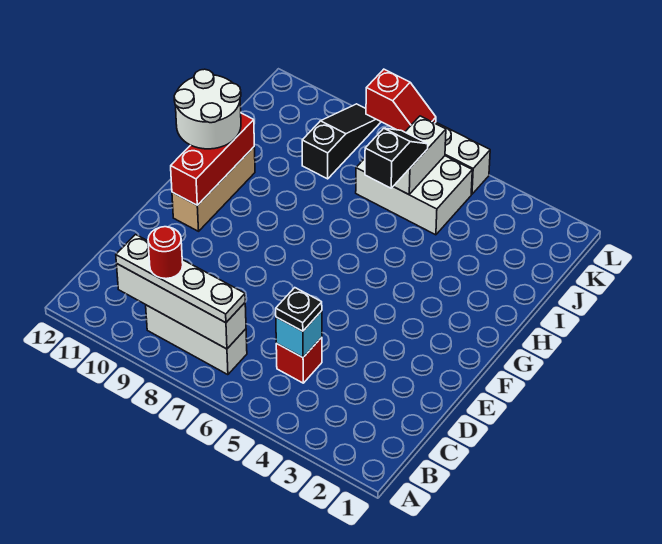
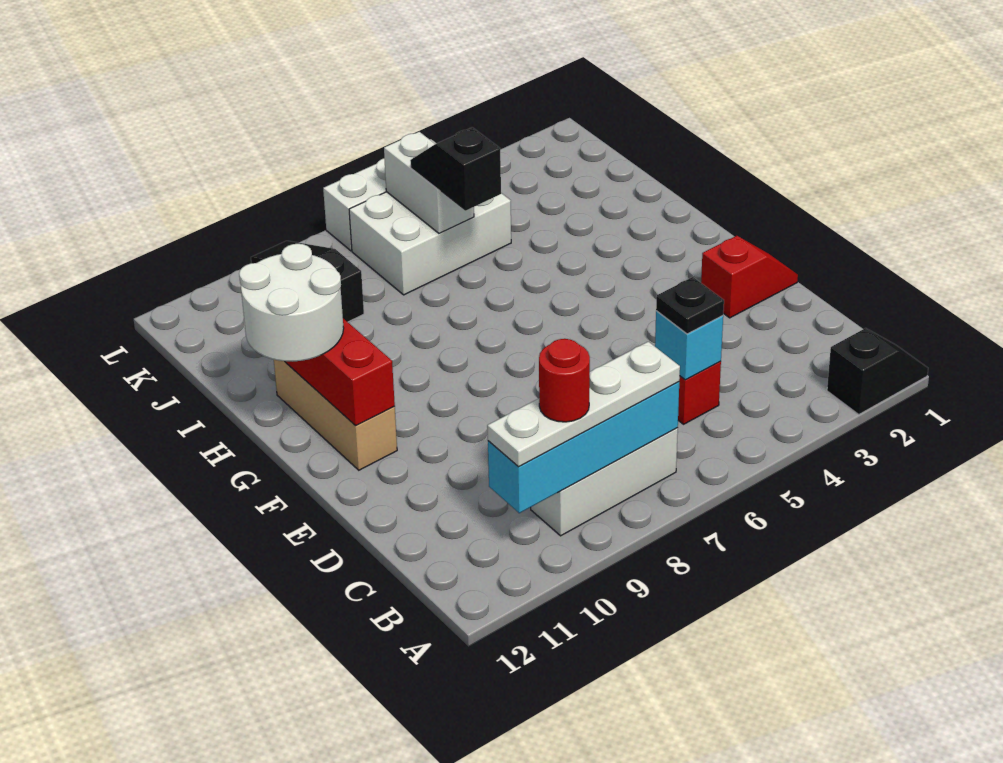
none -> black slope A1:A2 level 1 top 2
white brick B7:B10 level 2 -> cyan brick B7:B10 level 2
red slope L7:L8 level 2 top 8 -> red slope E1:E2 level 1 top 2

